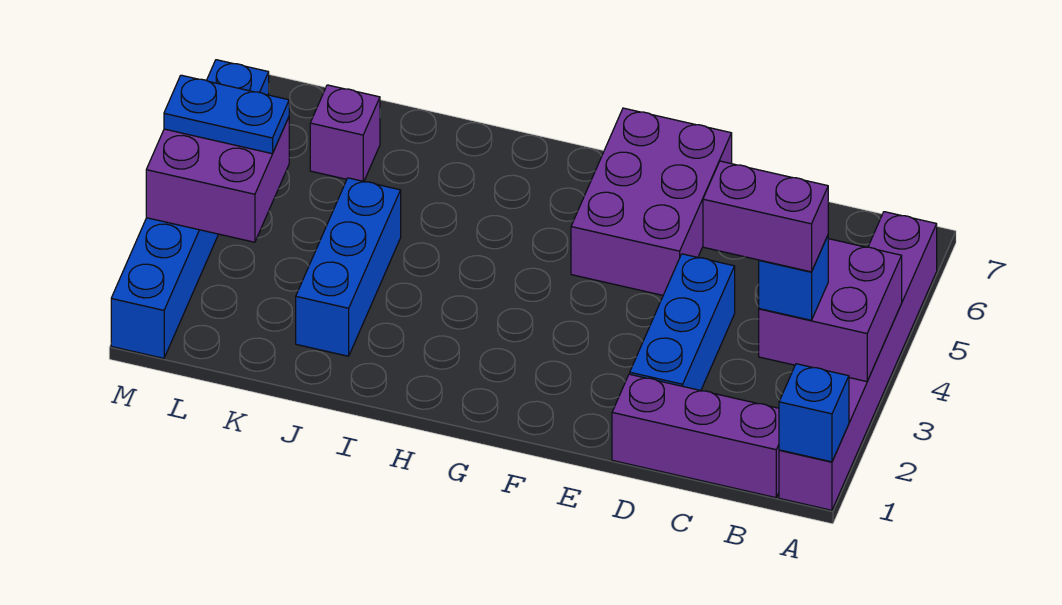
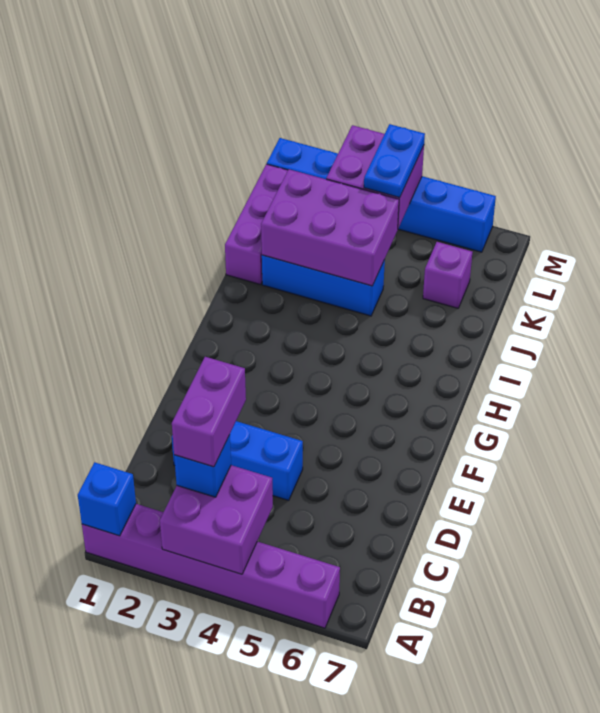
purple brick B1:D1 level 1 -> purple brick J1:L1 level 1
purple brick E5:F7 level 1 -> purple brick J2:K4 level 2

